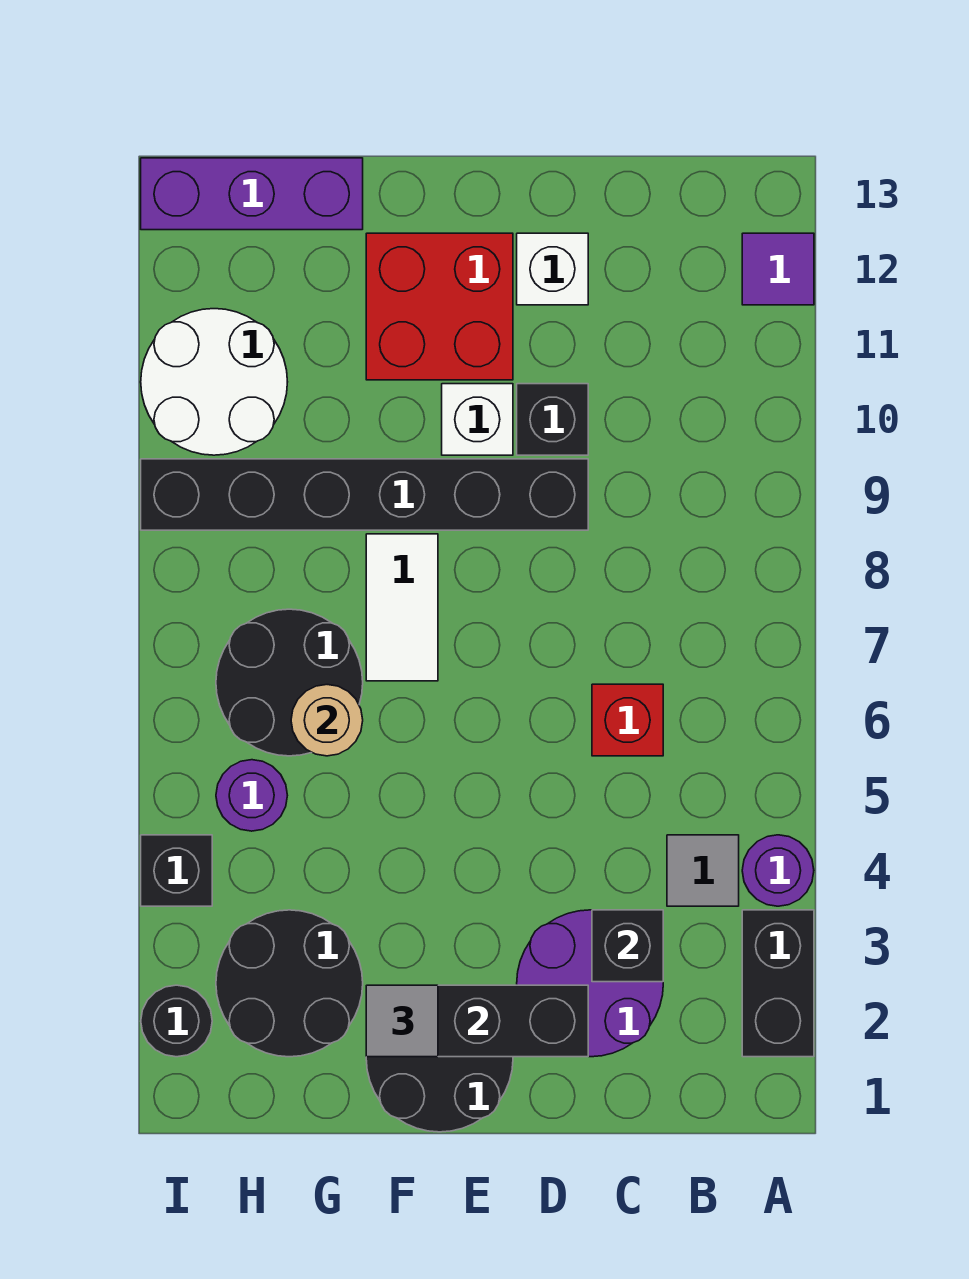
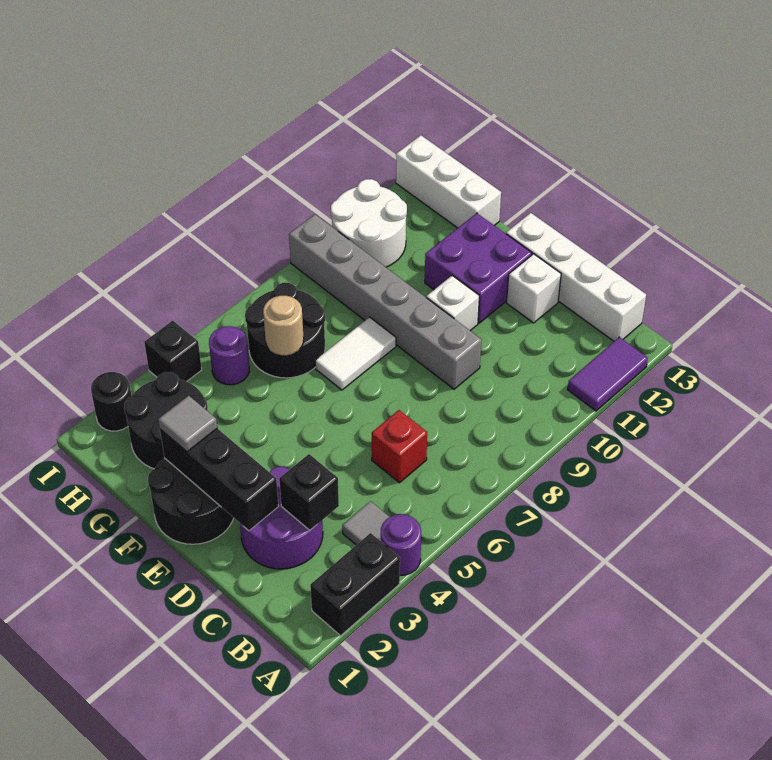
purple tile A12 level 1 -> purple tile A11:A12 level 1
none -> white brick B13:E13 level 1
black brick D9:I9 level 1 -> grey brick D9:I9 level 1
black brick D10 level 1 -> none
red brick E11:F12 level 1 -> purple brick E11:F12 level 1
purple brick G13:I13 level 1 -> white brick G13:I13 level 1

